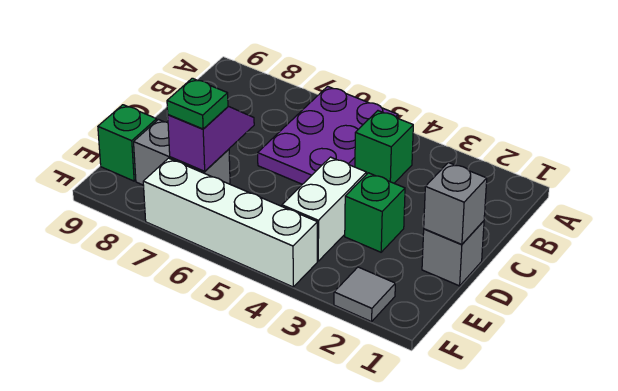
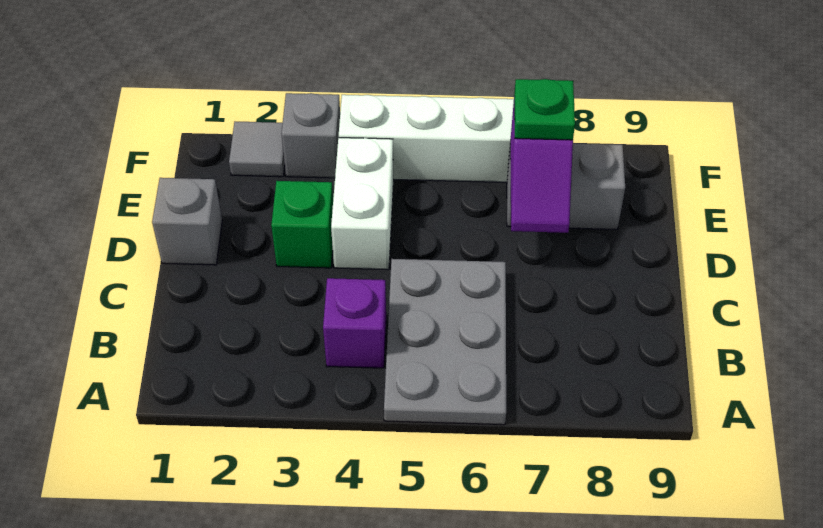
purple plate A5:C6 level 1 -> grey plate A5:C6 level 1
green brick B4 level 1 -> purple brick B4 level 1
grey brick D1 level 2 -> grey brick F3 level 1
green brick E9 level 1 -> none

